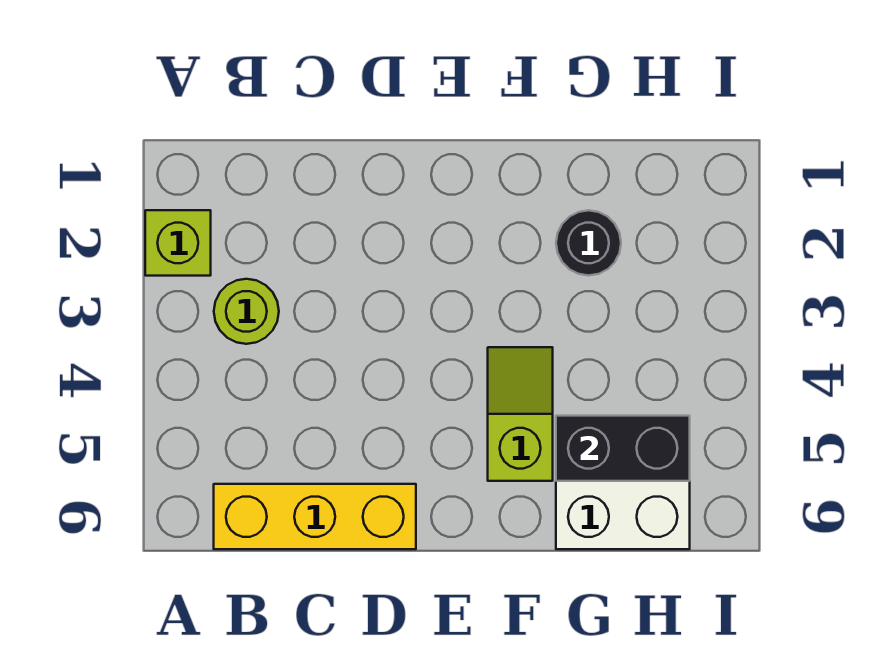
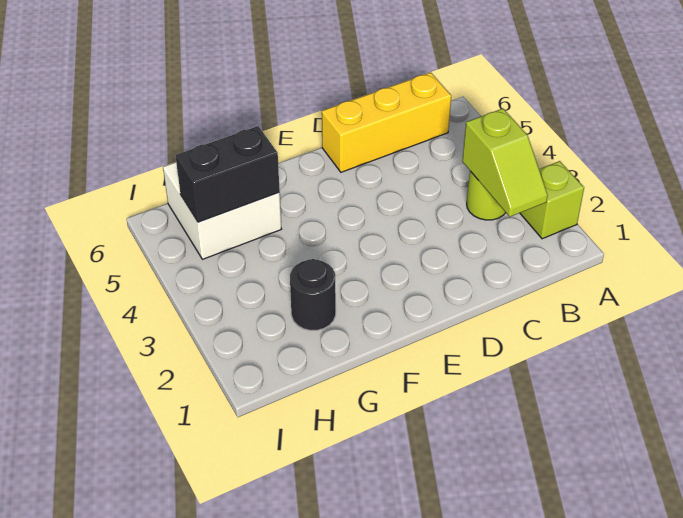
lime slope F4:F5 level 1 top 5 -> lime slope B2:B3 level 2 top 3

